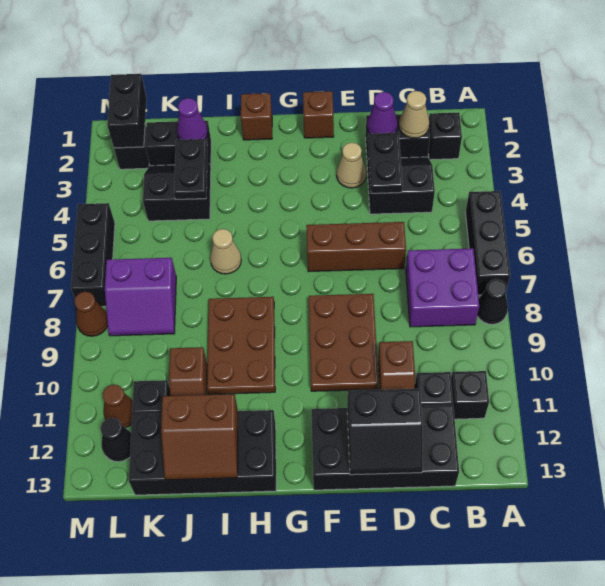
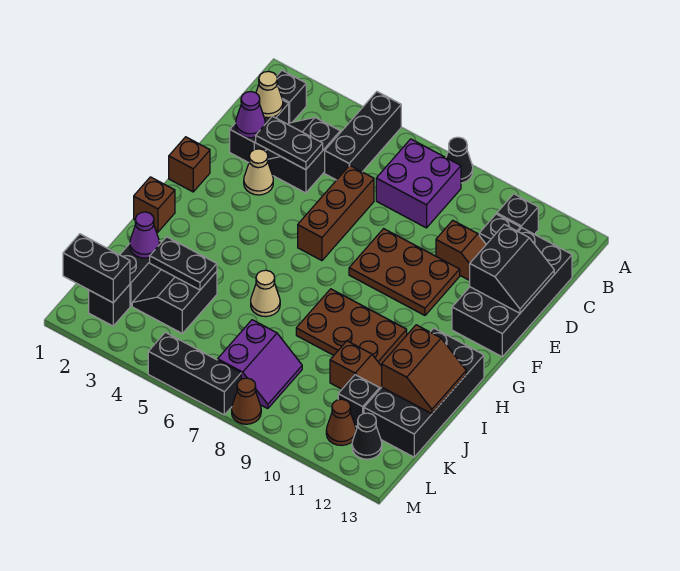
black brick A5:A7 level 1 -> black brick A5:C5 level 1

